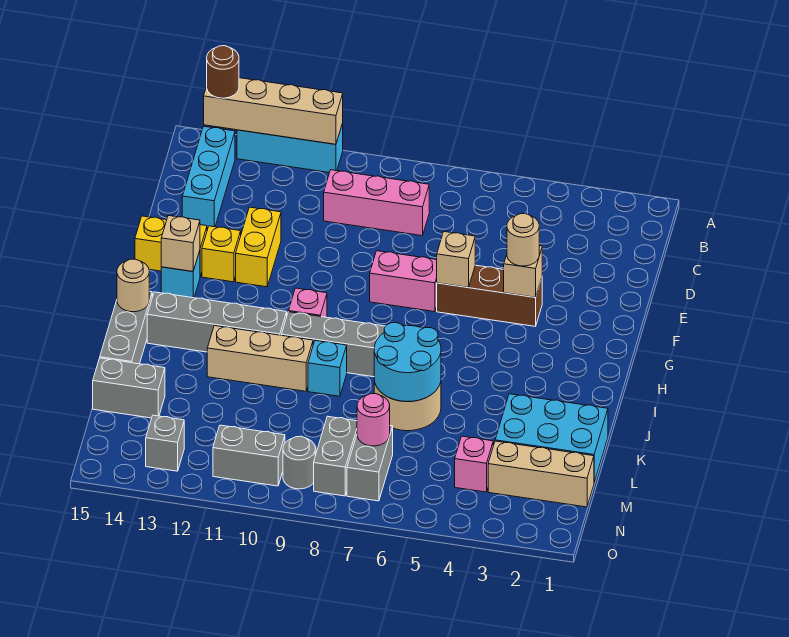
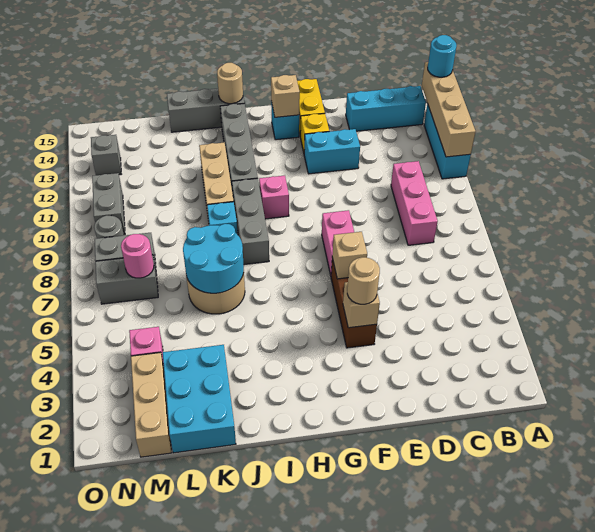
brown round brick A14 level 3 -> cyan round brick A14 level 3
yellow brick E12:F12 level 1 -> cyan brick E12:F12 level 1
grey brick L14:L15 level 1 -> none

